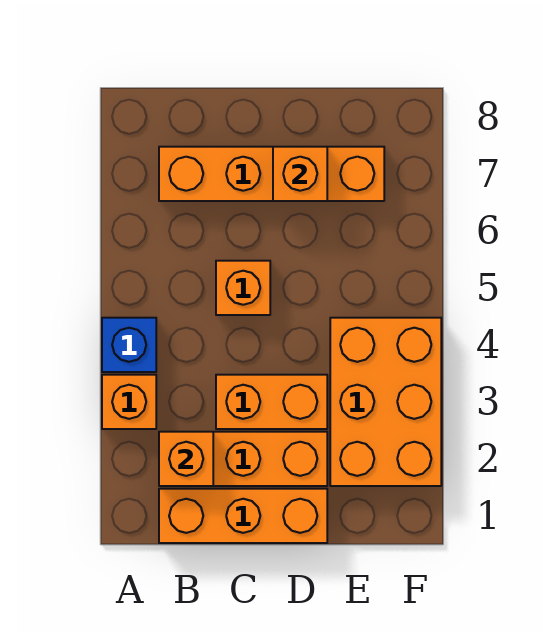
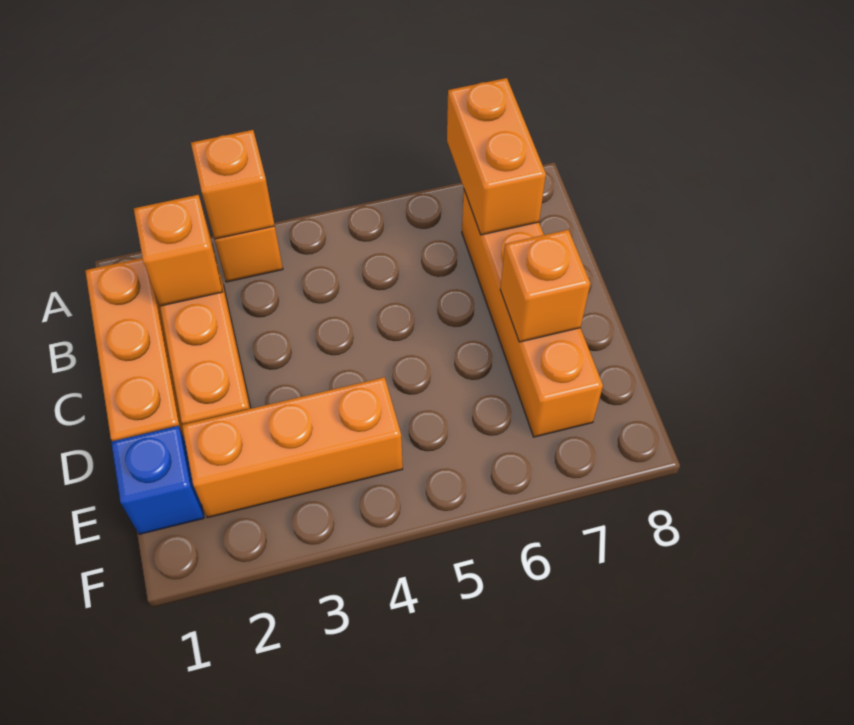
blue brick A4 level 1 -> blue brick E1 level 1
orange brick C3:D3 level 1 -> orange brick A7:B7 level 2
orange brick C5 level 1 -> orange brick A3 level 2
orange brick E2:F4 level 1 -> orange brick E2:E4 level 1

